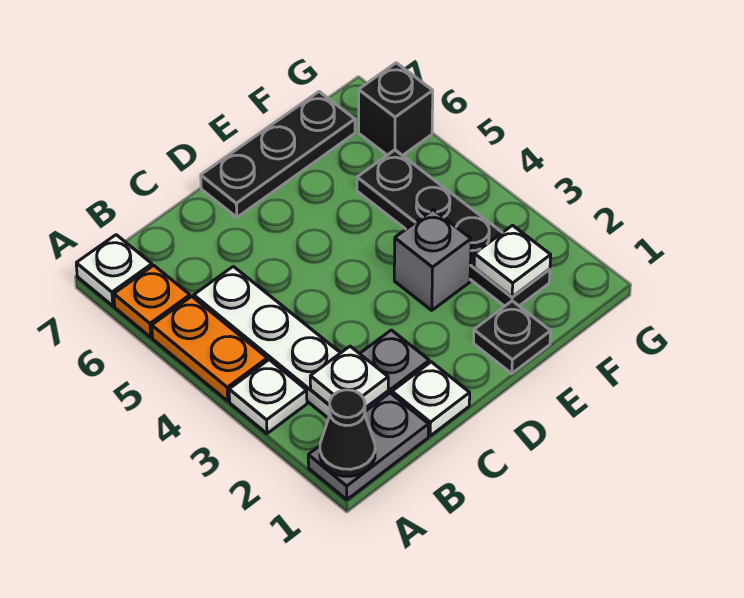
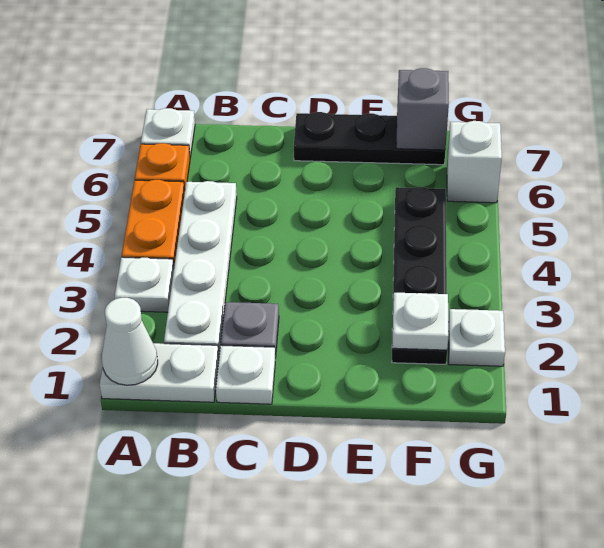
grey plate A1:B1 level 1 -> white plate A1:B1 level 1
black cone A1 level 2 -> white cone A1 level 2
white plate B2 level 2 -> white plate G2 level 1
black plate E1 level 1 -> none
grey brick E3 level 1 -> grey brick F7 level 2
black brick G6 level 1 -> white brick G6 level 1

